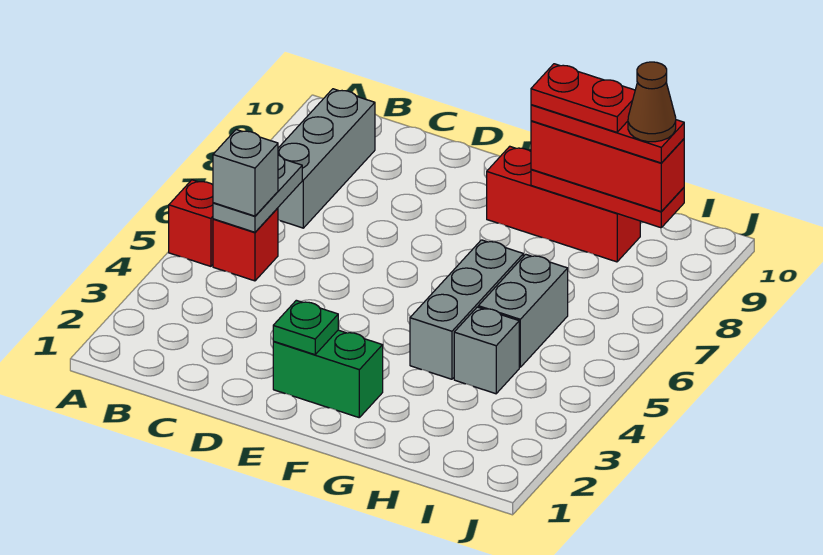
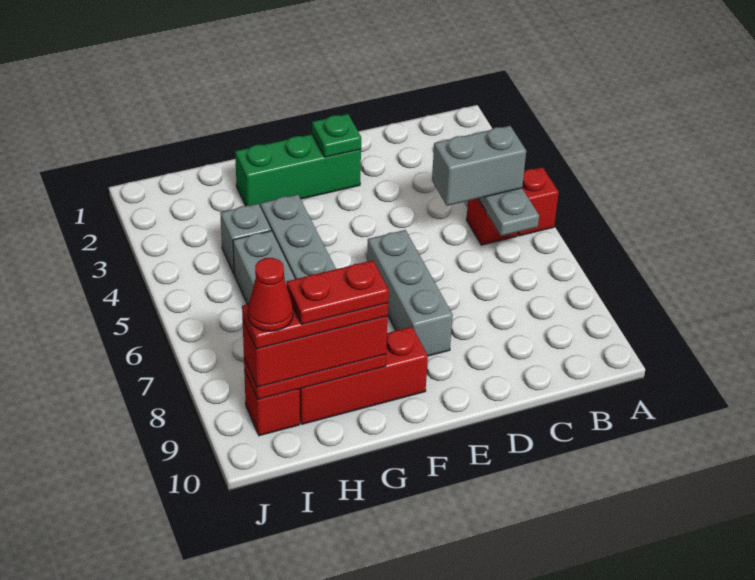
grey brick B5 level 3 -> grey brick B5:C5 level 3
grey brick B7:B9 level 1 -> grey brick E6:E8 level 1
green brick E2:F2 level 1 -> green brick E2:G2 level 1
none -> red brick I9 level 1
brown cone I9 level 5 -> red cone I9 level 5

